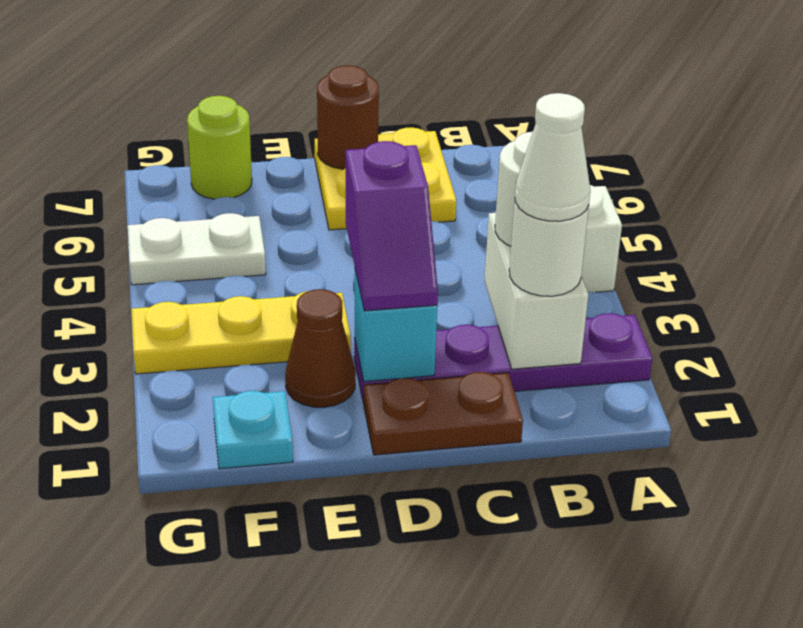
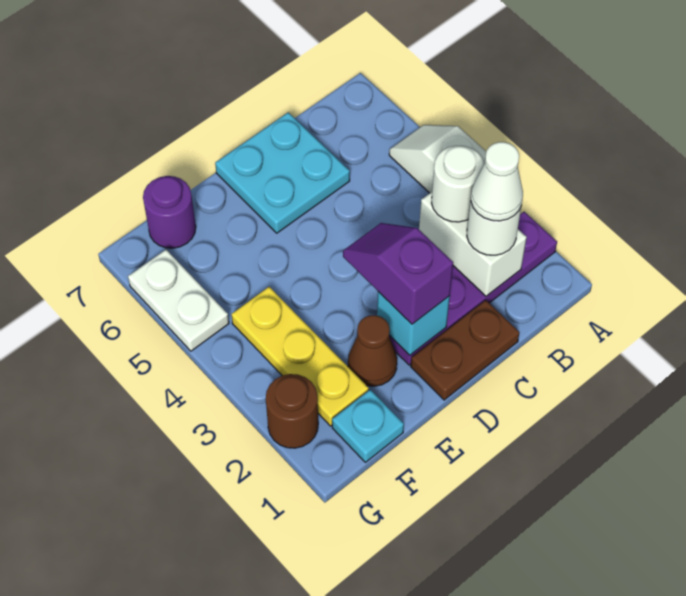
yellow plate C6:D7 level 1 -> cyan plate C6:D7 level 1
purple slope D2:D3 level 3 top 3 -> purple slope D2:D3 level 3 top 2
brown round brick D7 level 2 -> brown round brick G2 level 1
yellow plate E3:G3 level 1 -> yellow plate F2:F4 level 1
white plate F5:G5 level 1 -> white plate G5:G6 level 1
lime round brick F7 level 1 -> purple round brick F7 level 1

